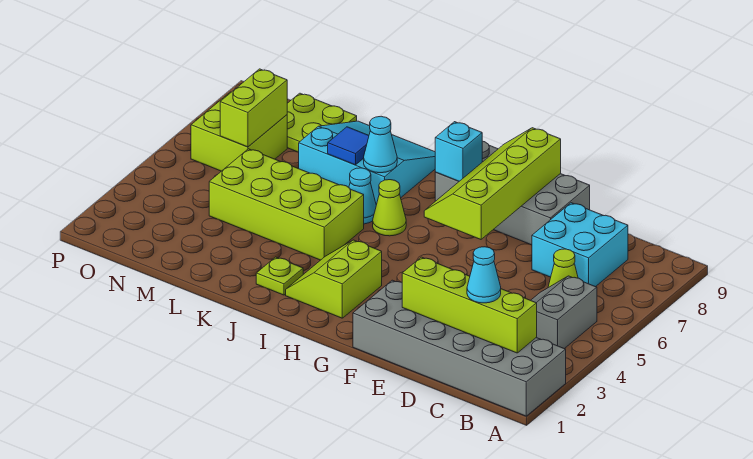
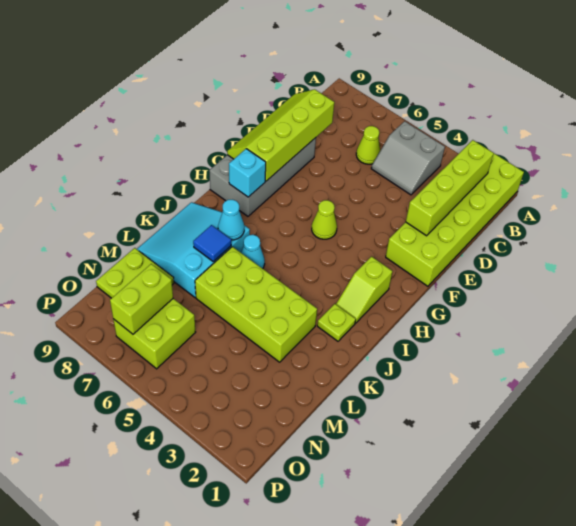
grey brick A1:F2 level 1 -> lime brick A1:F2 level 1
cyan cone C2 level 3 -> none
cyan brick C7:D8 level 1 -> none
lime slope F6:G9 level 2 top F -> lime slope D8:G9 level 2 top 8
lime slope H2:I3 level 1 top H -> lime slope H2:I2 level 1 top H
lime cone I6 level 1 -> lime cone G5 level 1
lime brick J4:M5 level 1 -> lime brick K3:L6 level 1
lime brick N6:N7 level 2 -> lime brick N7:O7 level 2

